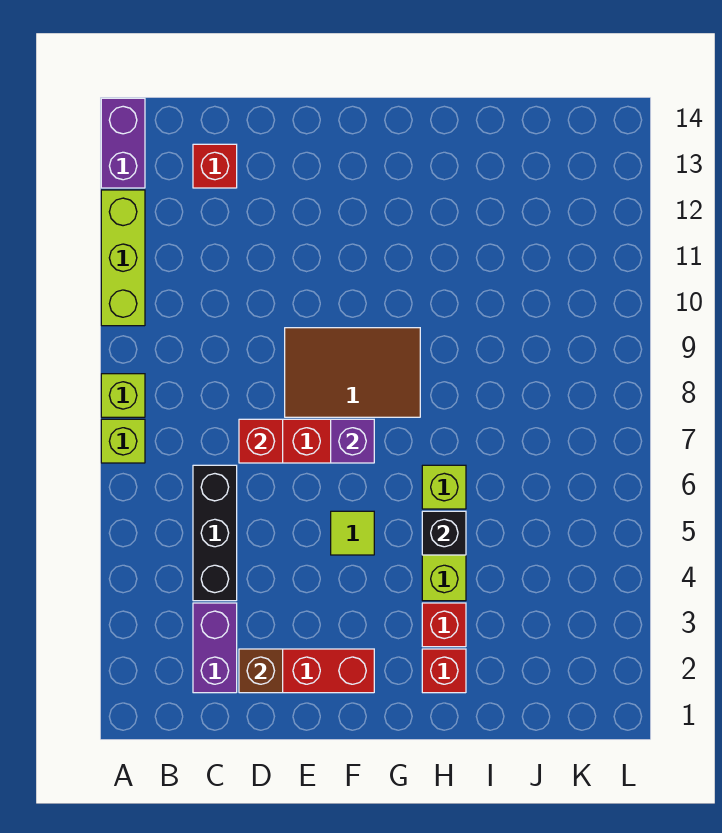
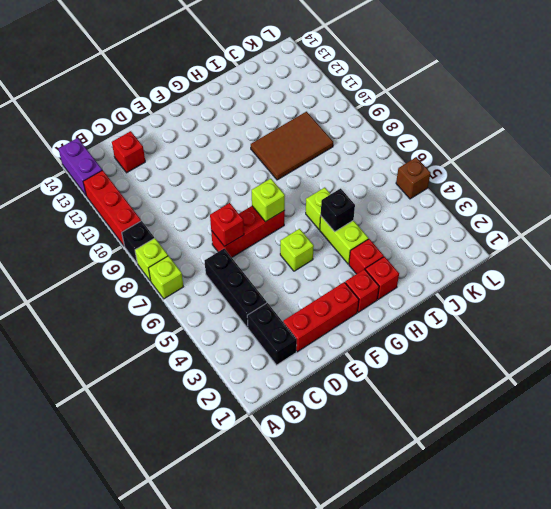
none -> black brick A9 level 1
lime brick A10:A12 level 1 -> red brick A10:A12 level 1
purple brick C2:C3 level 1 -> black brick C2:C3 level 1
brown brick D2 level 2 -> brown brick L5 level 1
brown tile E8:G9 level 1 -> brown tile H9:J10 level 1
lime tile F5 level 1 -> lime brick F5 level 1
purple brick F7 level 2 -> lime brick F7 level 2
none -> red brick G2 level 1

